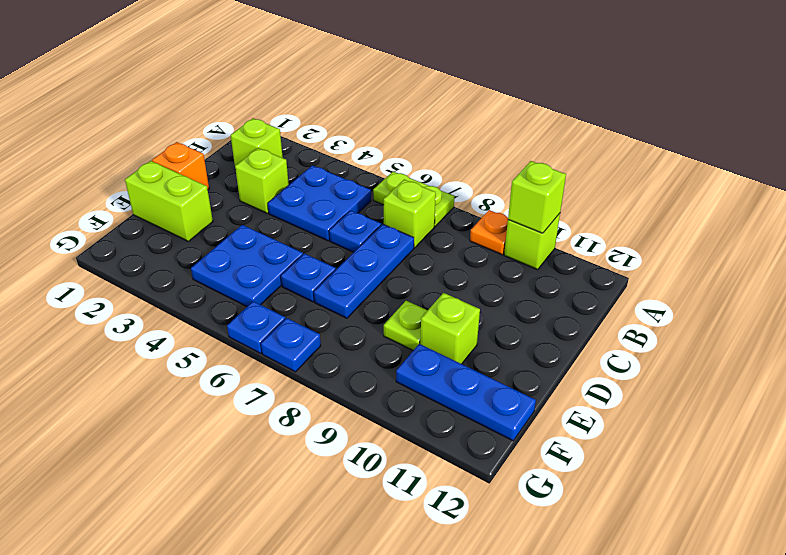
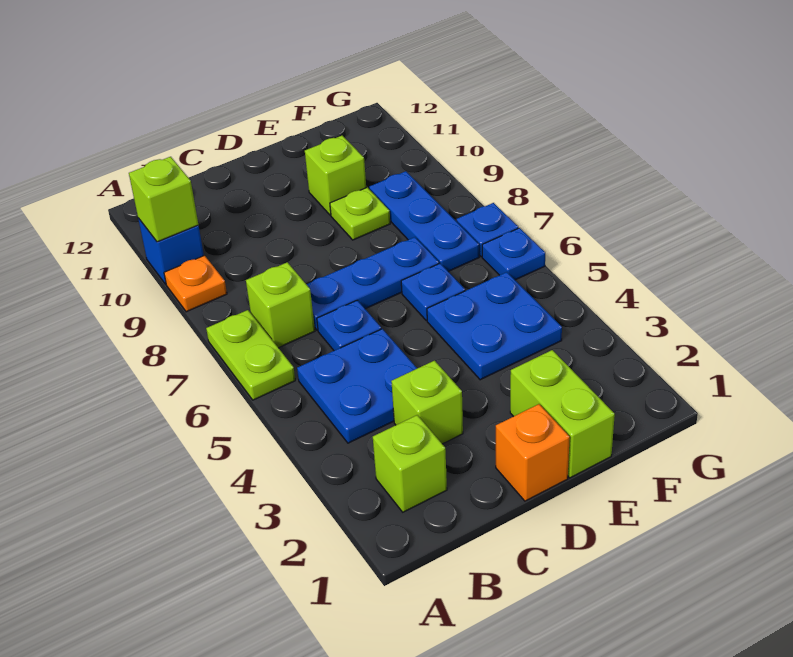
lime brick A10 level 1 -> blue brick A10 level 1
blue plate F10:F12 level 1 -> blue plate F7:F9 level 1

